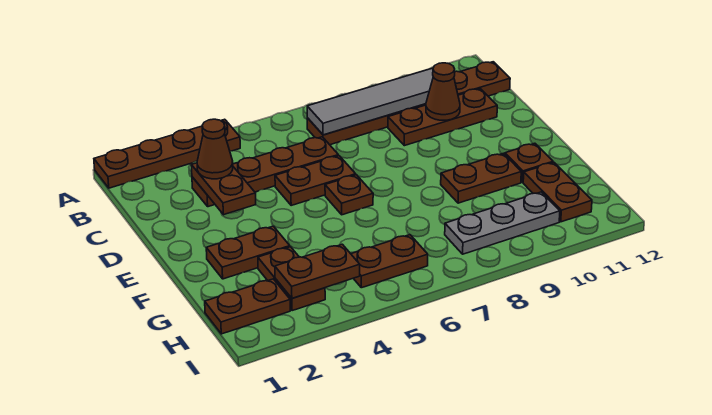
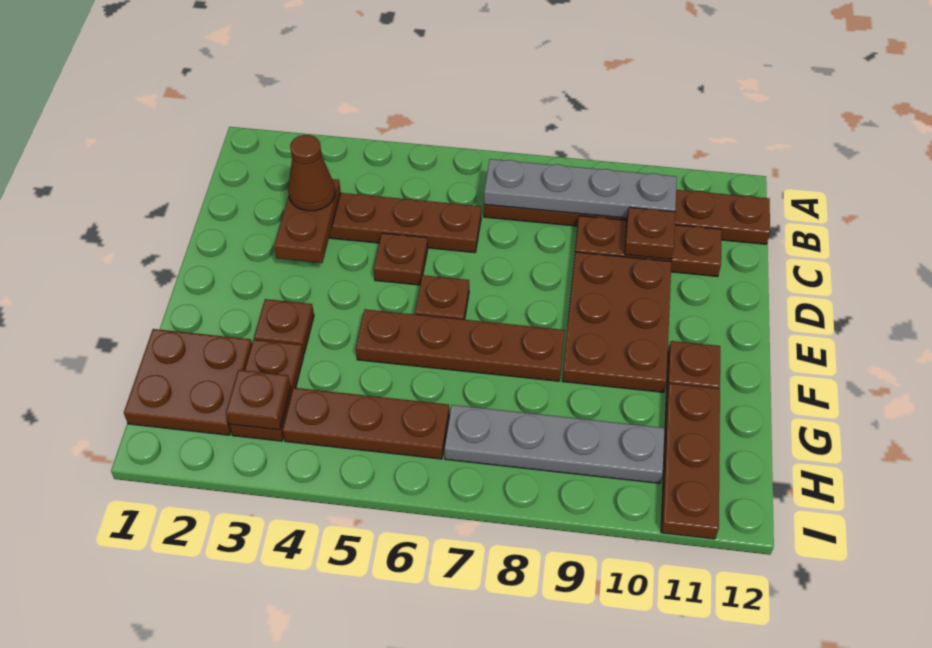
brown plate A1:A4 level 1 -> brown plate F5:F8 level 1
grey tile B7:B10 level 2 -> grey plate B7:B10 level 2
brown cone C10 level 2 -> brown plate C10 level 2
brown plate D5:D6 level 1 -> brown plate D5 level 1
brown plate F2:F3 level 1 -> brown plate F3 level 1
brown plate F9:F10 level 1 -> brown plate D9:F10 level 1
brown plate G11:H11 level 1 -> brown plate G11:I11 level 1
brown plate H1:H2 level 1 -> brown plate G1:H2 level 1
brown plate H3:H4 level 2 -> brown plate H3 level 2
brown plate H5:H6 level 1 -> brown plate H4:H6 level 1
grey plate H8:H10 level 1 -> grey plate H7:H10 level 1

